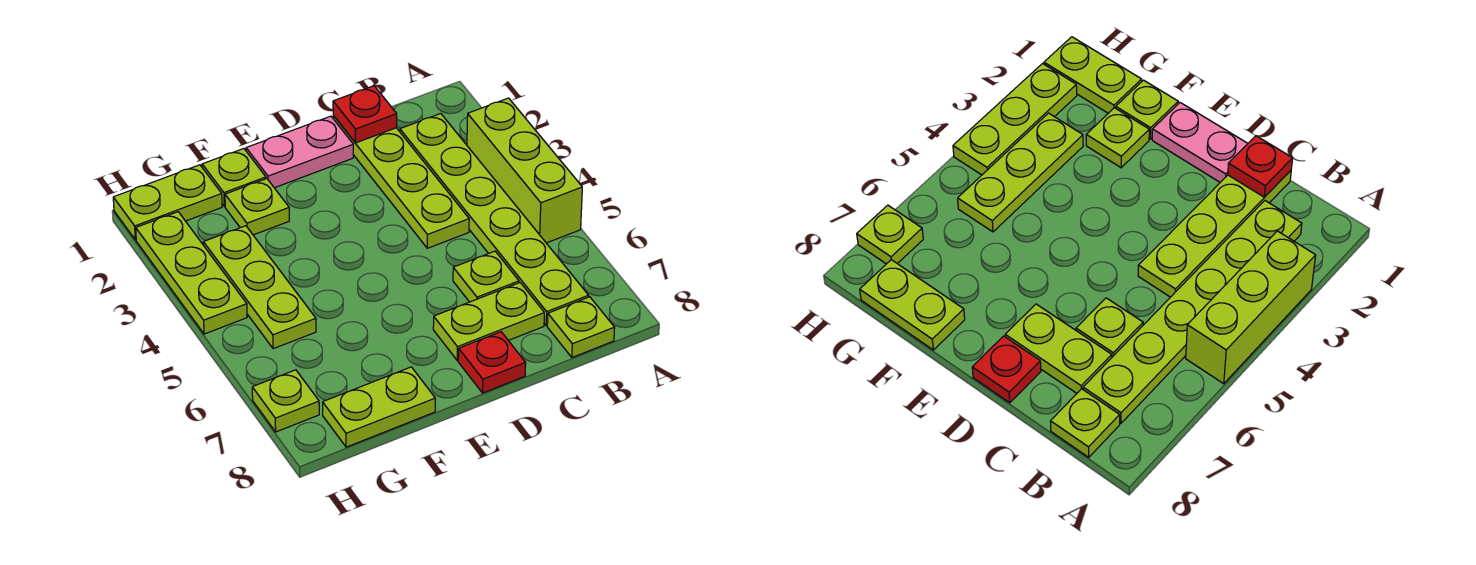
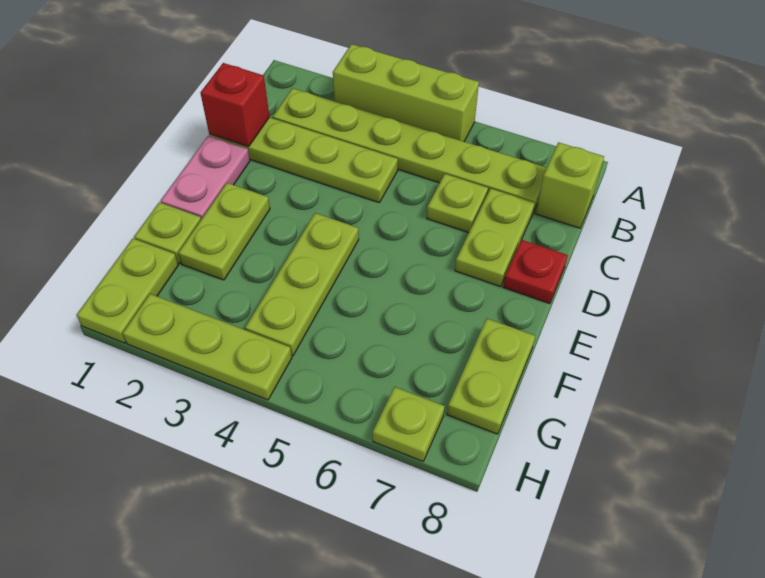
lime plate B8 level 1 -> lime brick B8 level 1
red plate C1 level 2 -> red brick C1 level 2
lime plate F2 level 1 -> lime plate E2:F2 level 1
lime plate G3:G5 level 1 -> lime plate E4:G4 level 1

